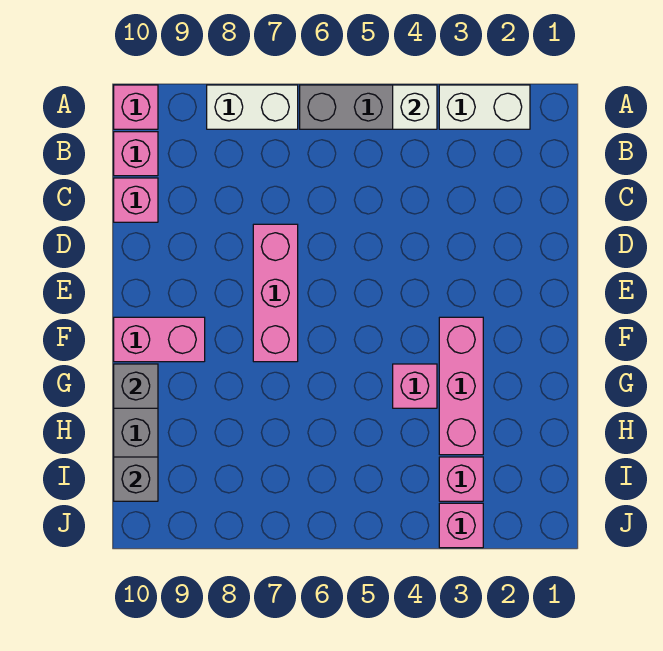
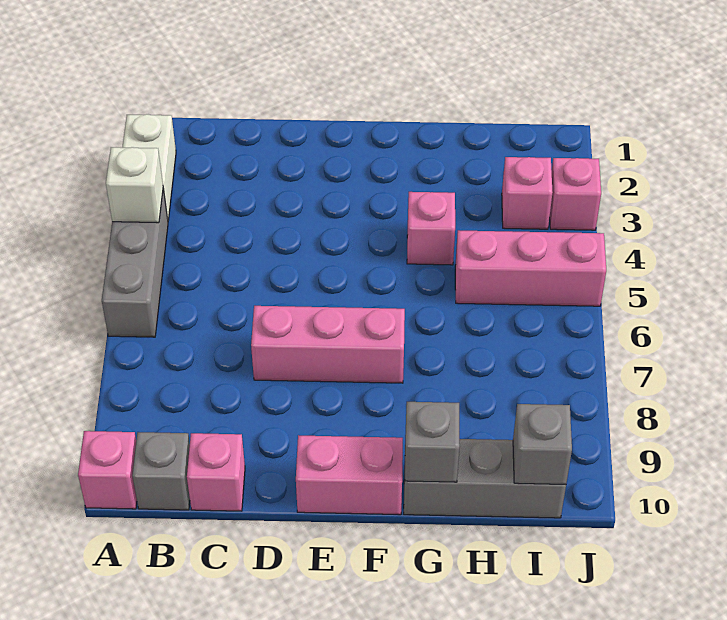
white brick A7:A8 level 1 -> none
pink brick B10 level 1 -> grey brick B10 level 1
pink brick F3:H3 level 1 -> pink brick H5:J5 level 1
pink brick F9:F10 level 1 -> pink brick E10:F10 level 1

